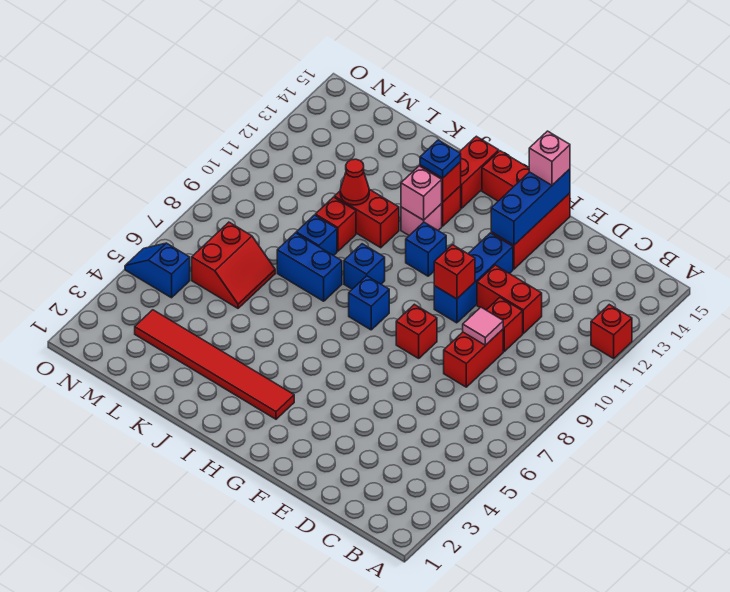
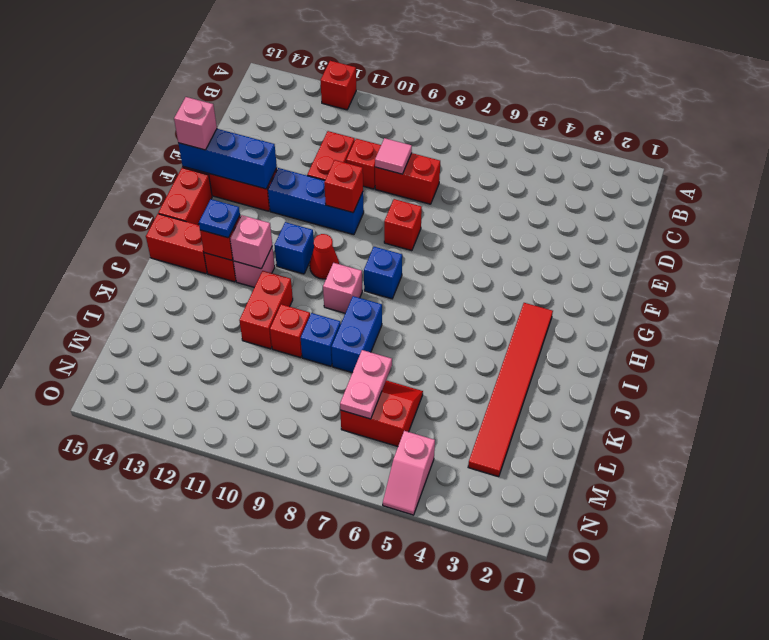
blue brick I9 level 1 -> pink brick I9 level 1
red cone K11 level 2 -> red cone H10 level 1
none -> pink plate L7:M7 level 2
blue slope N5:O5 level 1 top N -> pink slope N5:O5 level 1 top N

